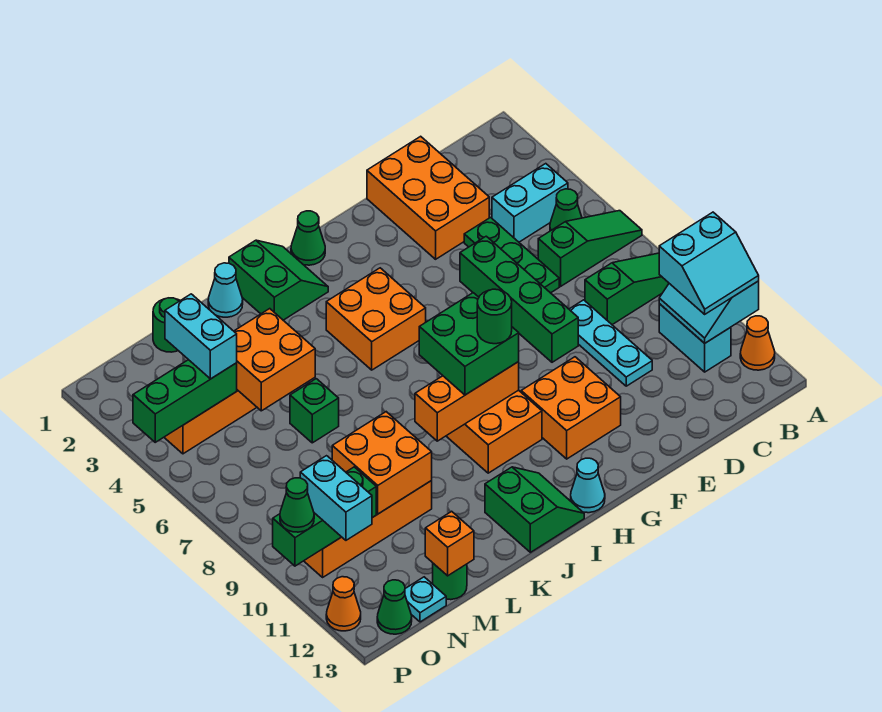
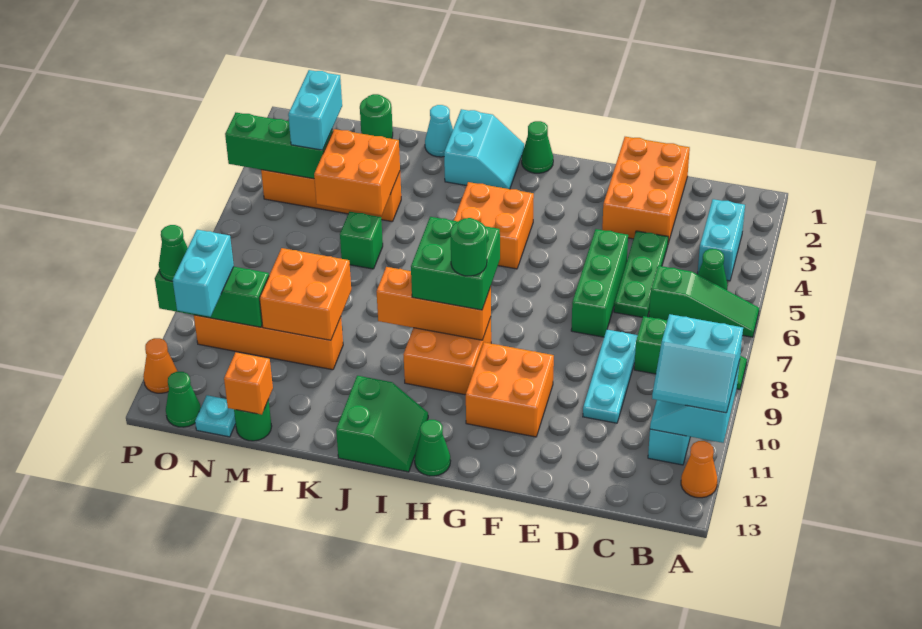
cyan brick B4:C4 level 1 -> cyan brick B3:B4 level 1
green brick E5:E8 level 1 -> green brick E5:E7 level 1
cyan cone H13 level 1 -> green cone H13 level 1
green slope I1:J2 level 1 top J -> cyan slope I1:J2 level 1 top J

